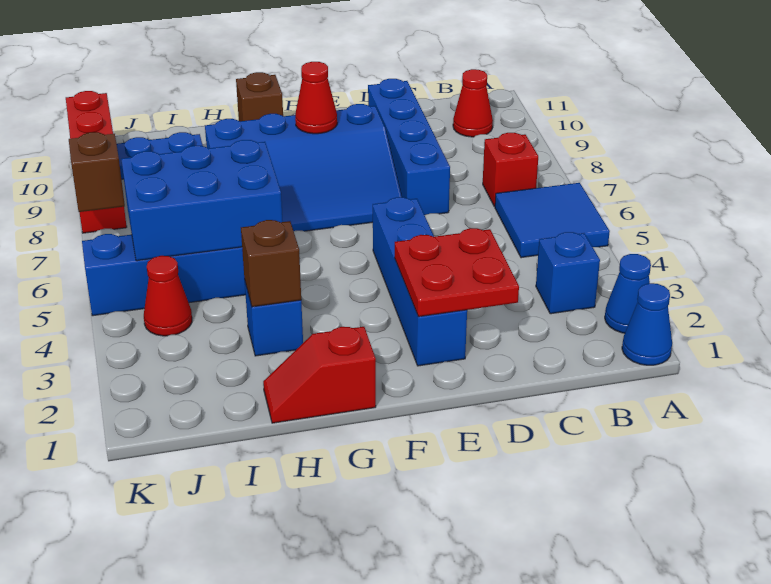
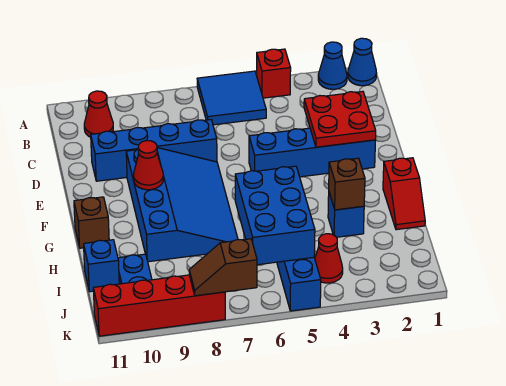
blue brick B3 level 1 -> blue brick I11 level 1
red brick B7 level 1 -> red brick A4 level 1

